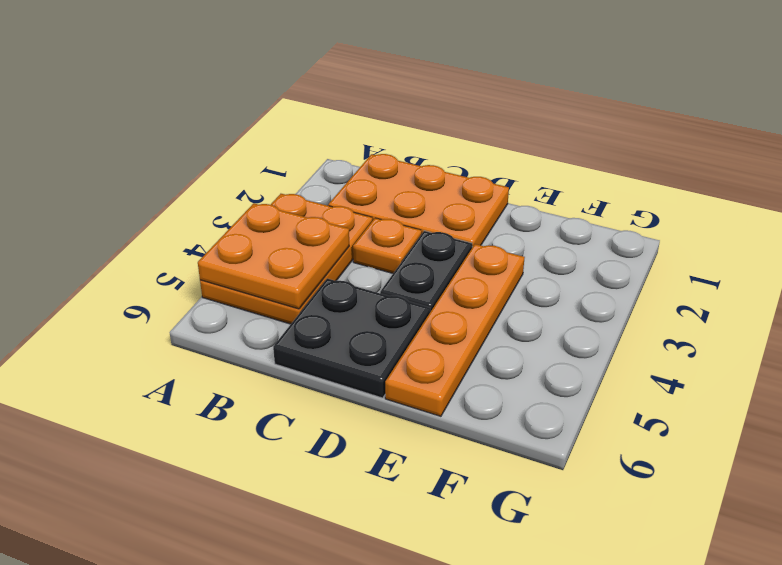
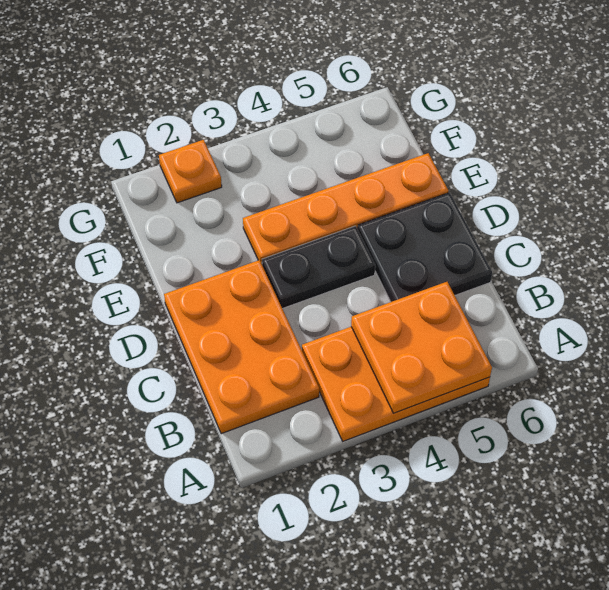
orange plate C3 level 1 -> orange plate G2 level 1

